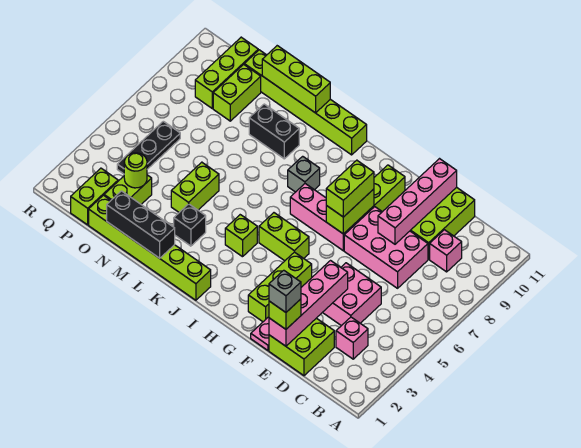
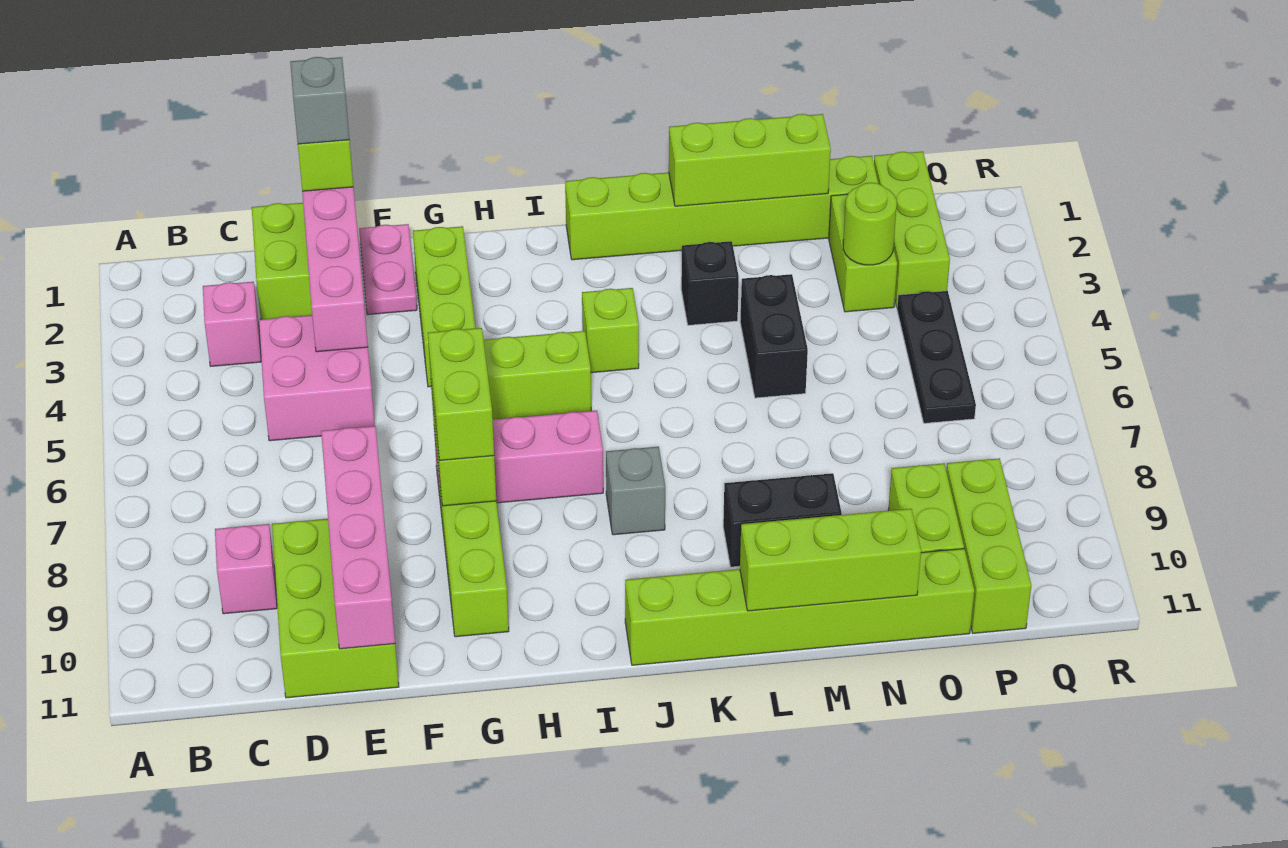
pink brick D7:F8 level 1 -> none
black brick L1:N1 level 2 -> lime brick L1:N1 level 2
lime brick M4:M5 level 1 -> black brick M4:M5 level 1
lime brick P1:P2 level 1 -> lime brick P1:P3 level 1

